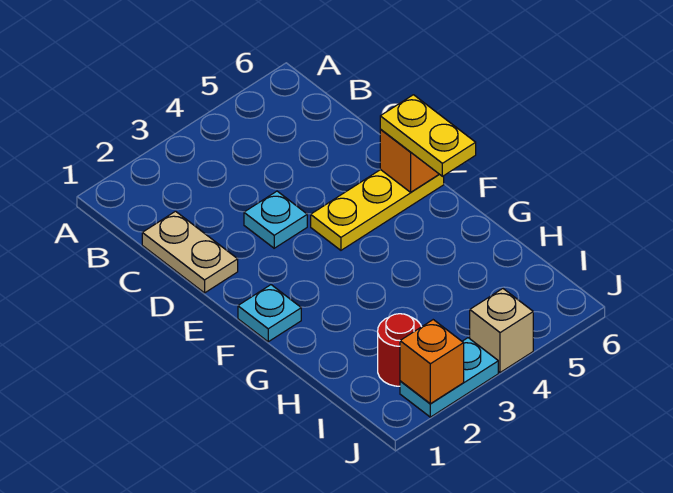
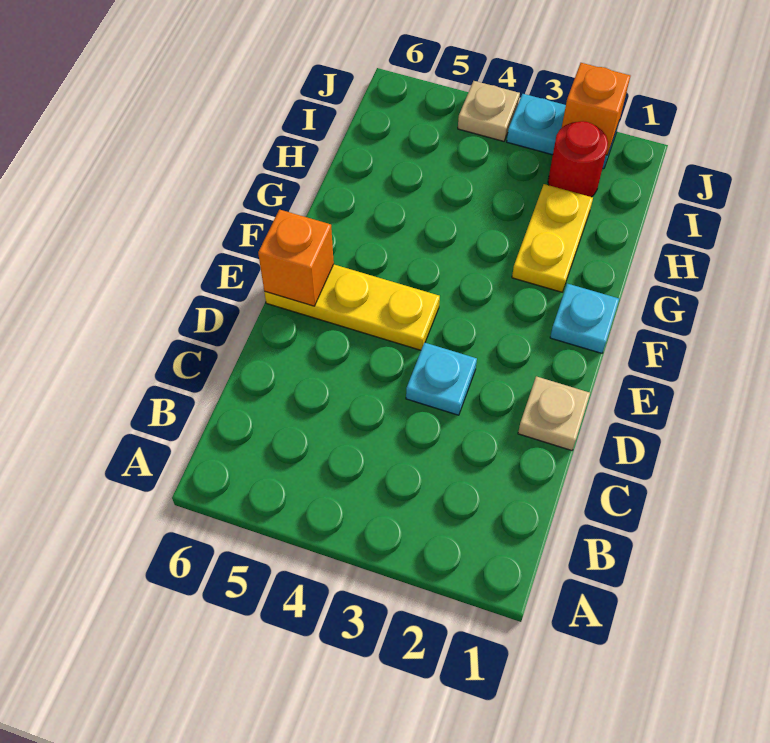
tan plate C1:D1 level 1 -> tan plate D1 level 1
yellow plate E6:F6 level 3 -> yellow plate G2:H2 level 1
tan brick J4 level 1 -> tan plate J4 level 1

